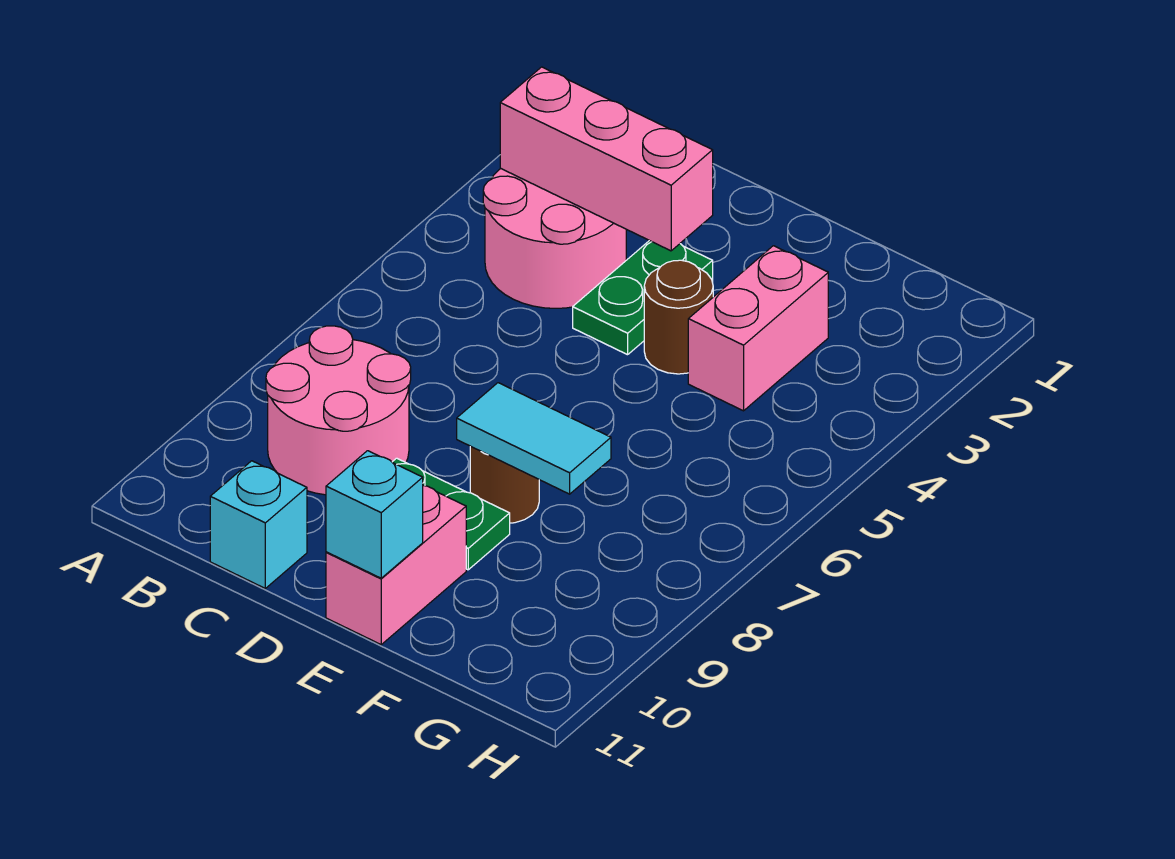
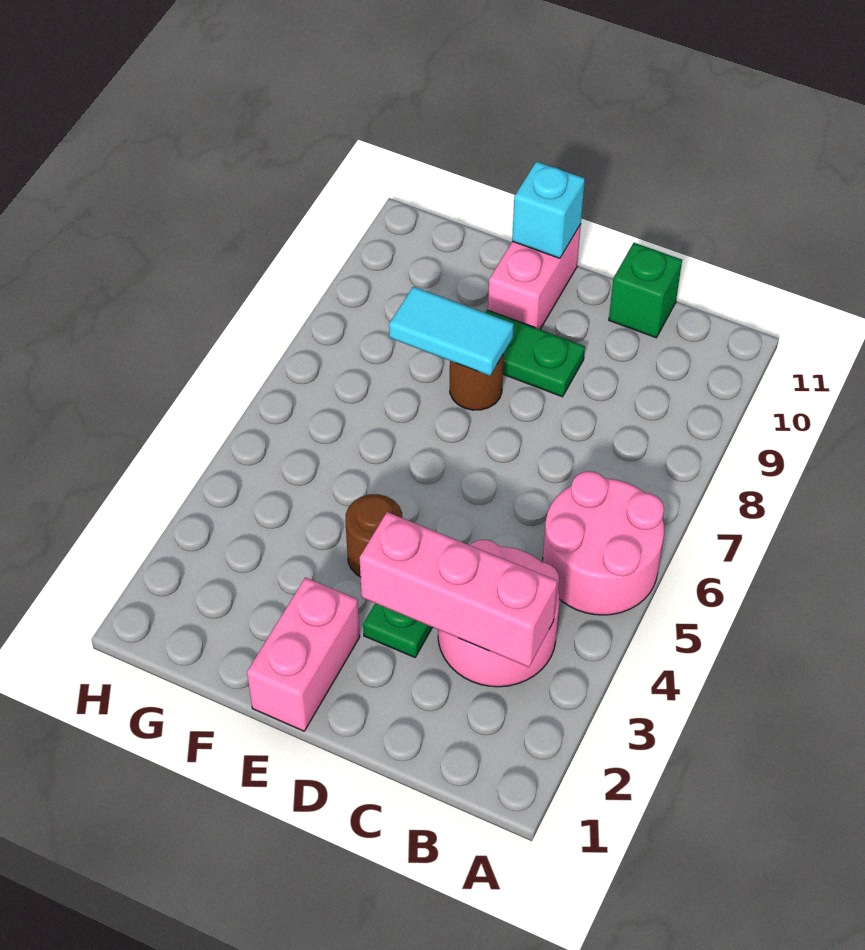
pink round brick B8:C9 level 1 -> pink round brick A5:B6 level 1
cyan brick C11 level 1 -> green brick C11 level 1
pink brick F3:F4 level 1 -> pink brick E1:E2 level 1

